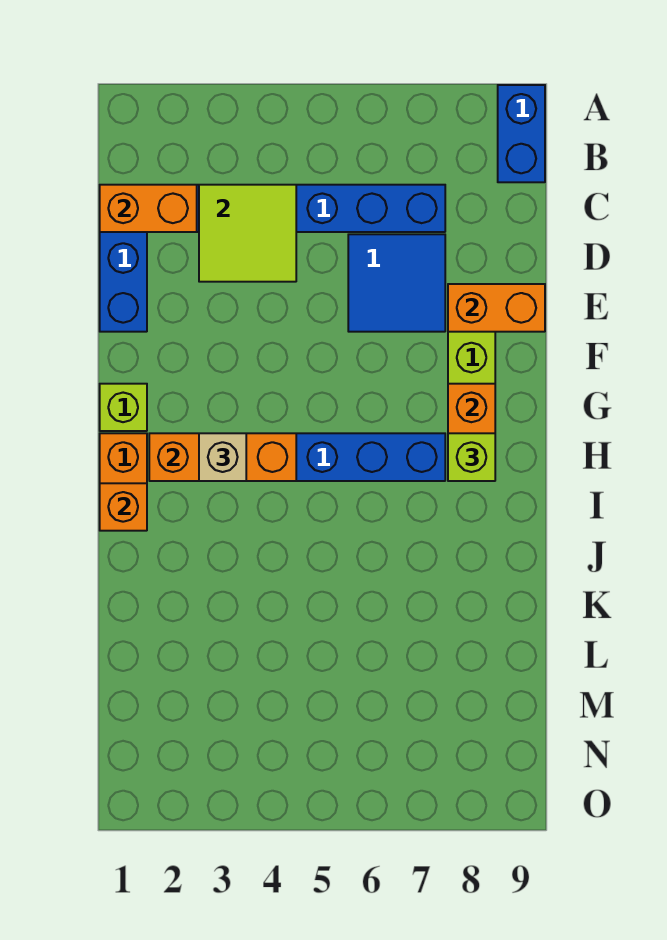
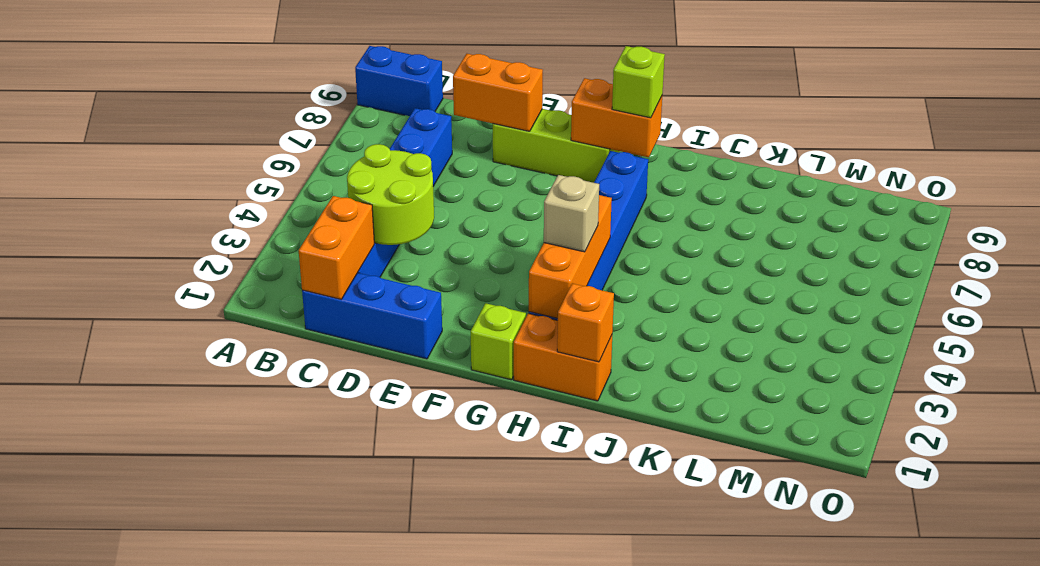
lime tile C3:D4 level 2 -> lime round brick C3:D4 level 2
blue tile D6:E7 level 1 -> none
orange brick E8:E9 level 2 -> orange brick D8:E8 level 2

